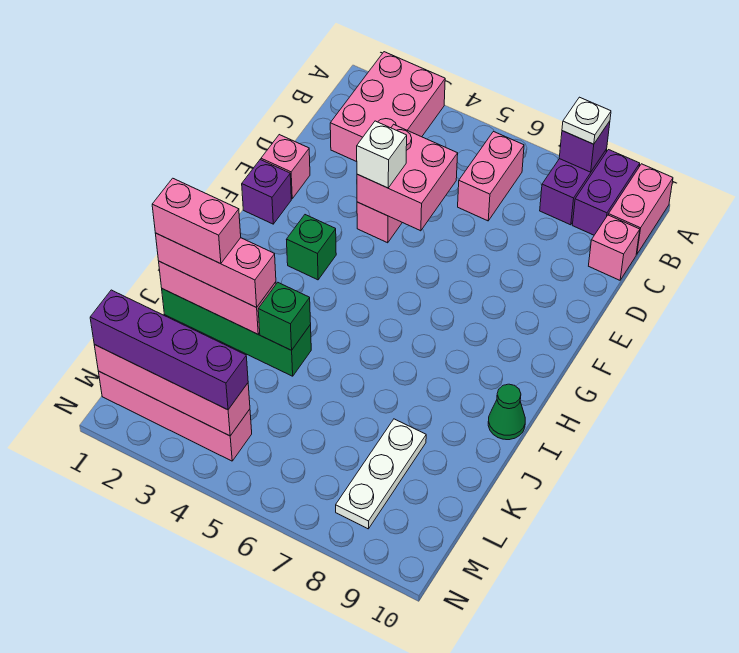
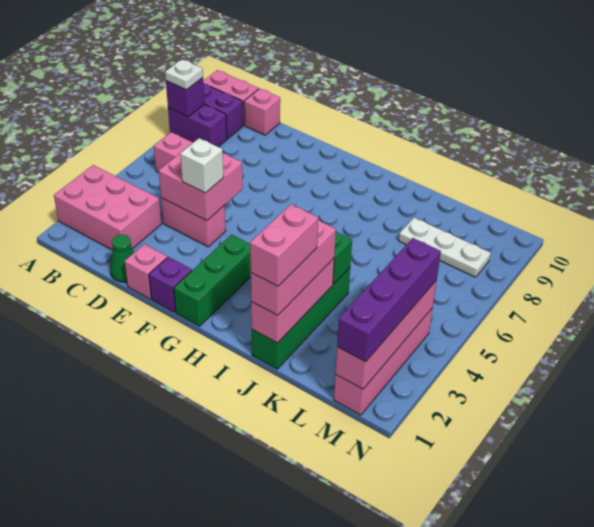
green brick G3 level 1 -> green brick G1:G3 level 1
green cone I10 level 1 -> green cone D1 level 1

